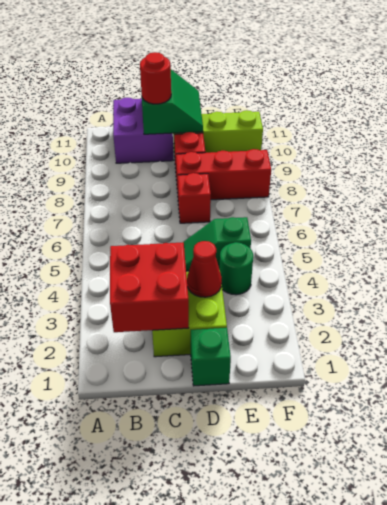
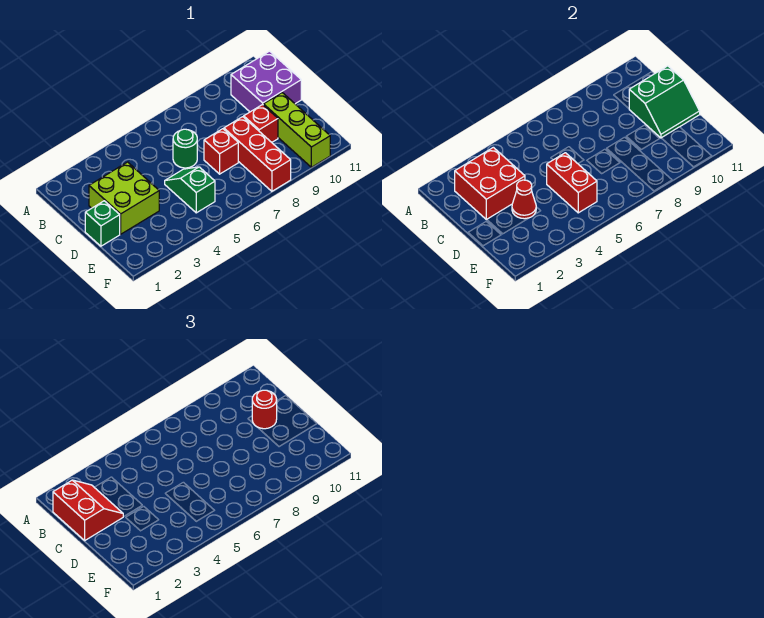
none -> red slope B1:C2 level 3 top 1
none -> red brick D5:E5 level 2
green round brick E4 level 1 -> green round brick C6 level 1

